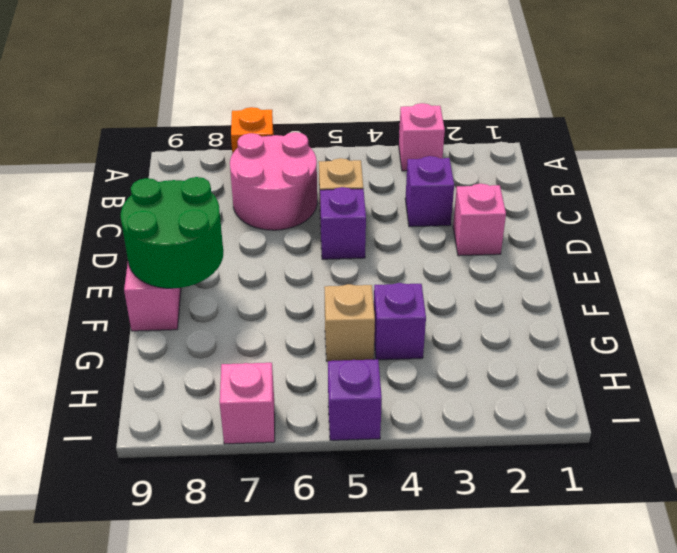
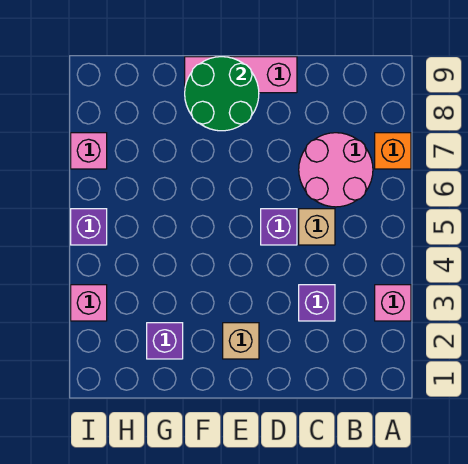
pink brick D2 level 1 -> pink brick I3 level 1
purple brick G4 level 1 -> purple brick G2 level 1
tan brick G5 level 1 -> tan brick E2 level 1

